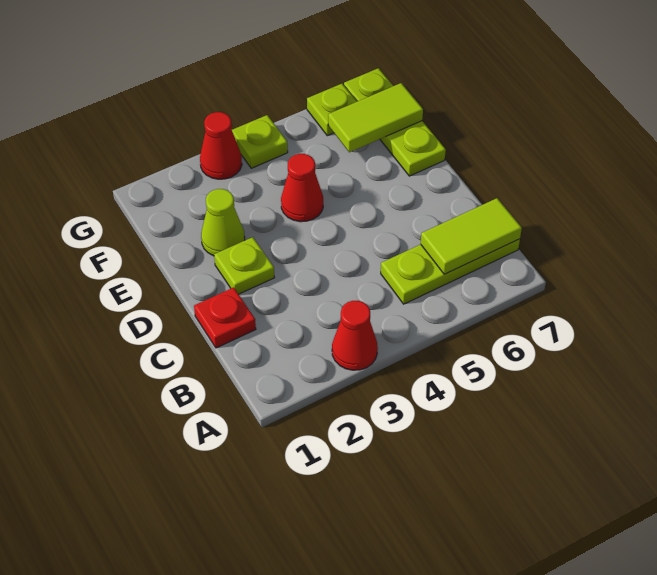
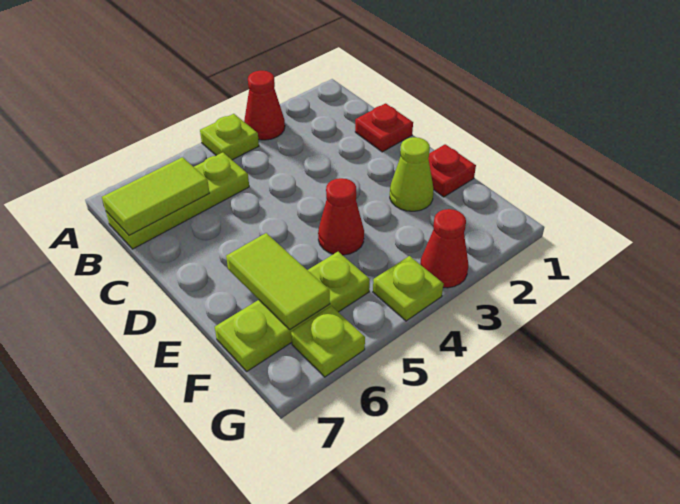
lime plate D2 level 1 -> lime plate A4 level 1
none -> red plate E1 level 1
lime plate E7:G7 level 1 -> lime plate F5:F7 level 1
lime tile F6:F7 level 2 -> lime tile E6:F6 level 2

